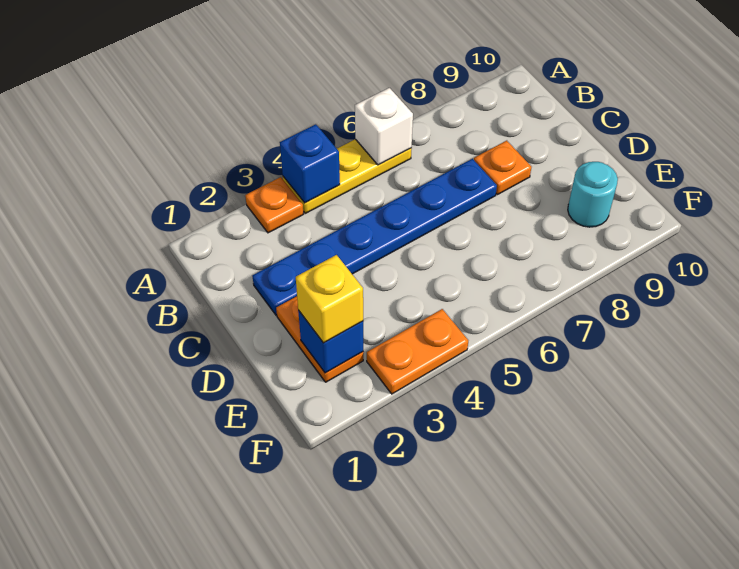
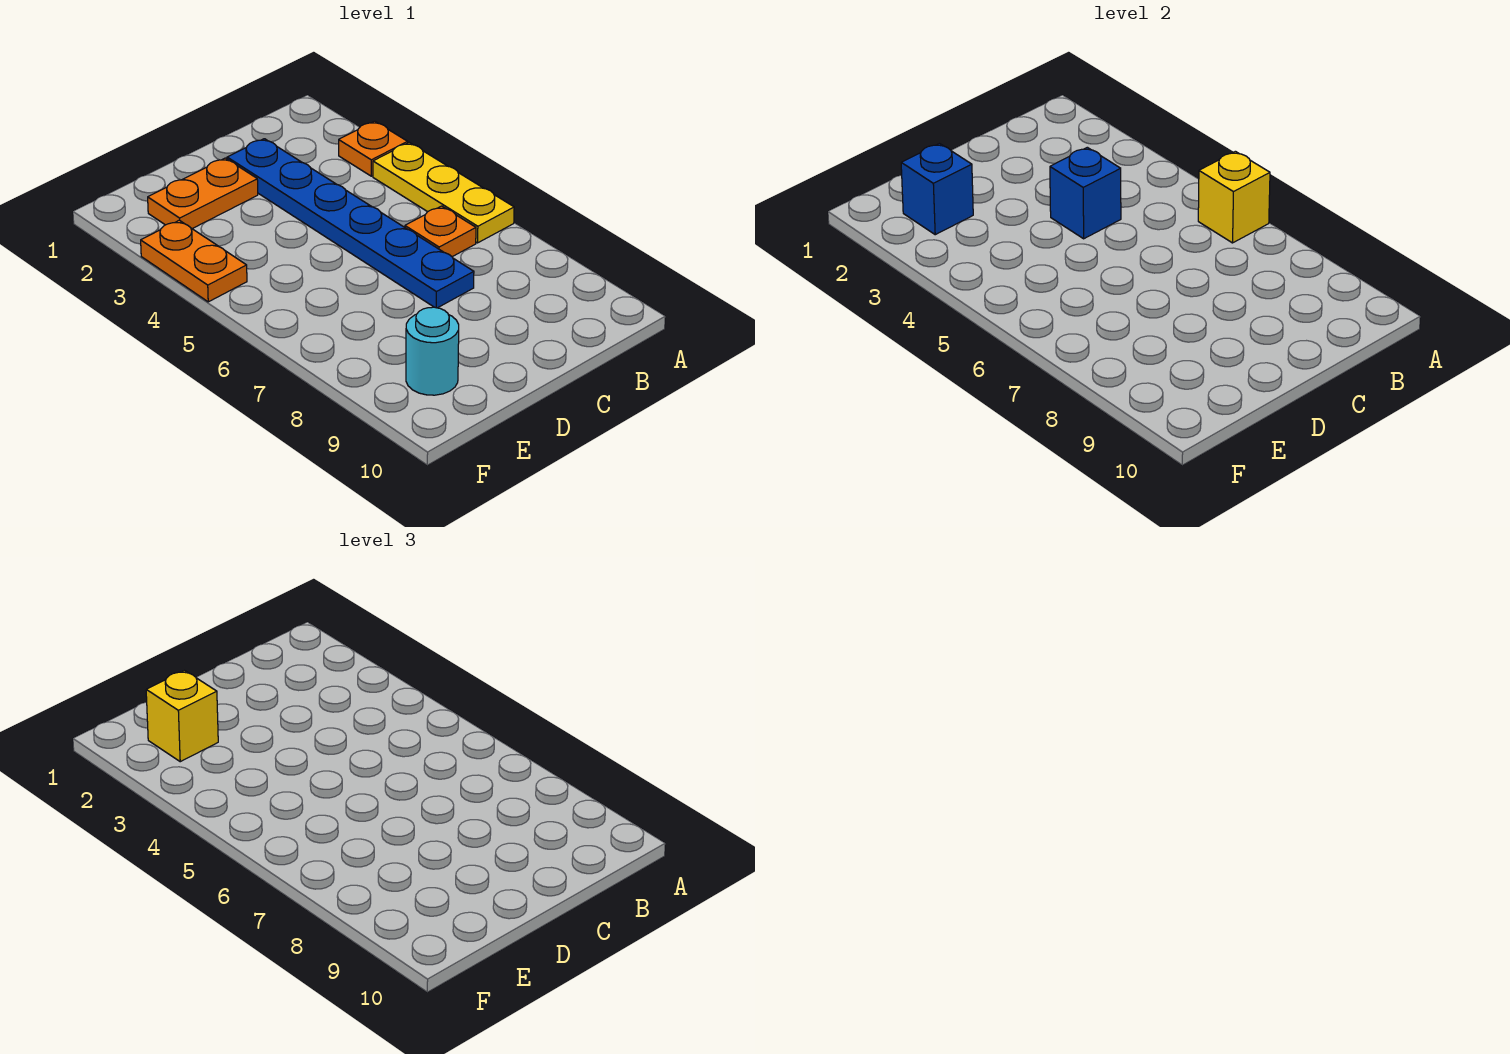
blue brick A4 level 2 -> blue brick C4 level 2
white brick A6 level 2 -> yellow brick A6 level 2
orange plate C8 level 1 -> orange plate B6 level 1

